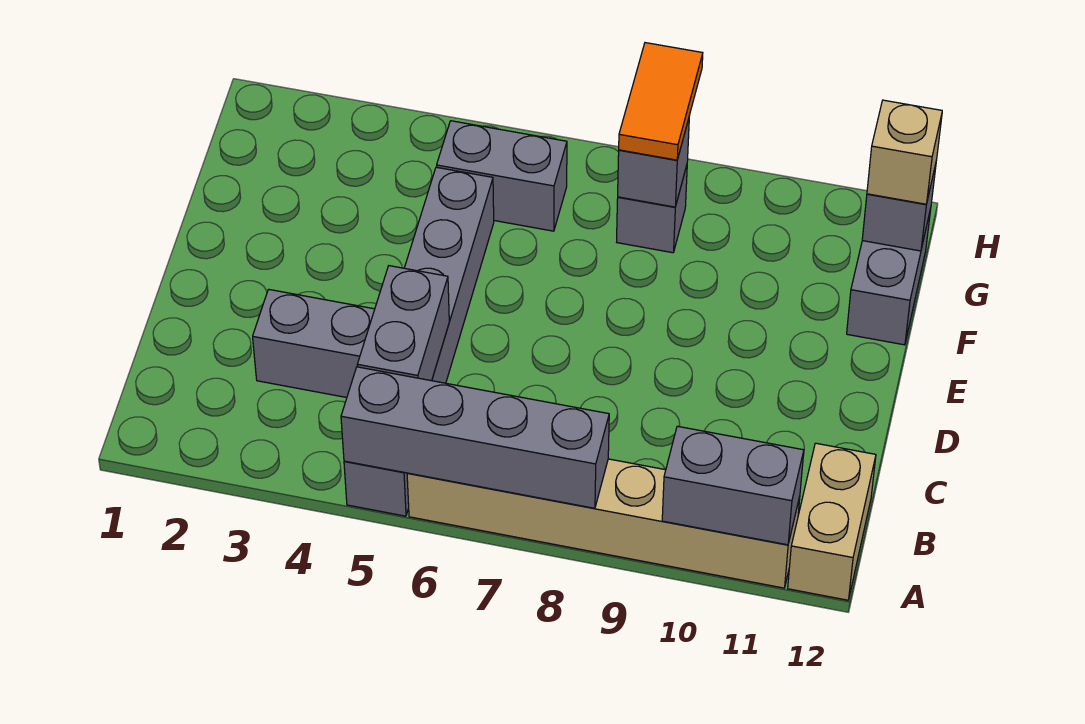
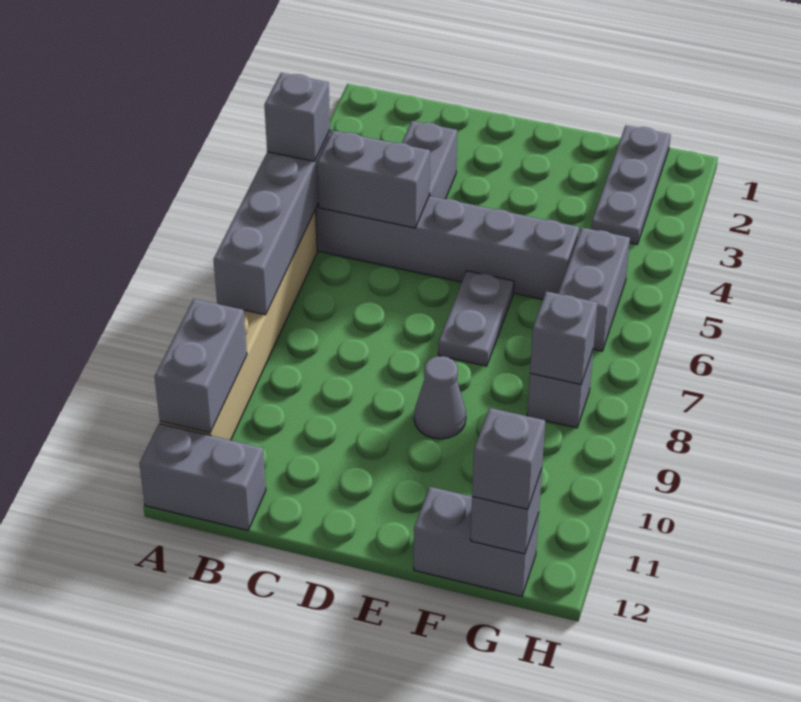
none -> grey brick A5 level 3
tan brick A12:B12 level 1 -> grey brick A12:B12 level 1
none -> grey plate E6:E7 level 1
none -> grey cone E9 level 1
none -> grey plate G1:G3 level 1
orange tile G8:H8 level 3 -> none
tan brick G12 level 3 -> grey brick G12 level 3

